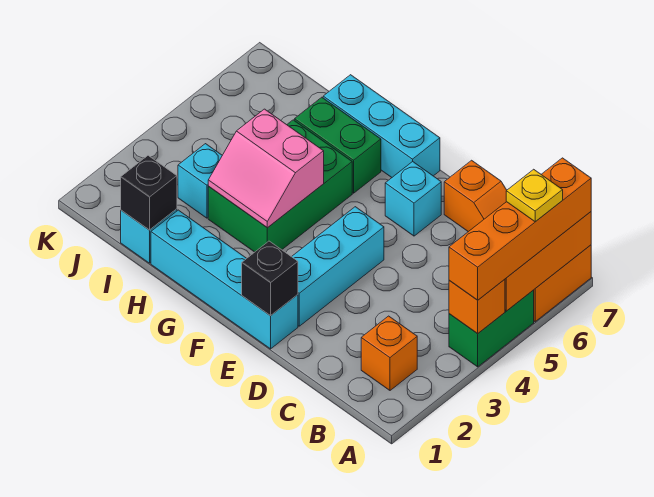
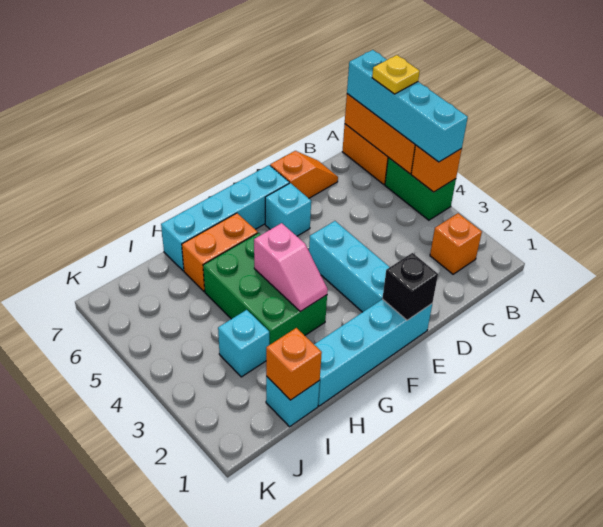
orange brick A4:A7 level 3 -> cyan brick A4:A7 level 3
cyan brick F7:H7 level 1 -> cyan brick E7:H7 level 1
pink slope G3:H4 level 2 top 4 -> pink slope G3:G4 level 2 top 4
green brick G6:H6 level 1 -> orange brick G6:H6 level 1
black brick I1 level 2 -> orange brick I1 level 2

